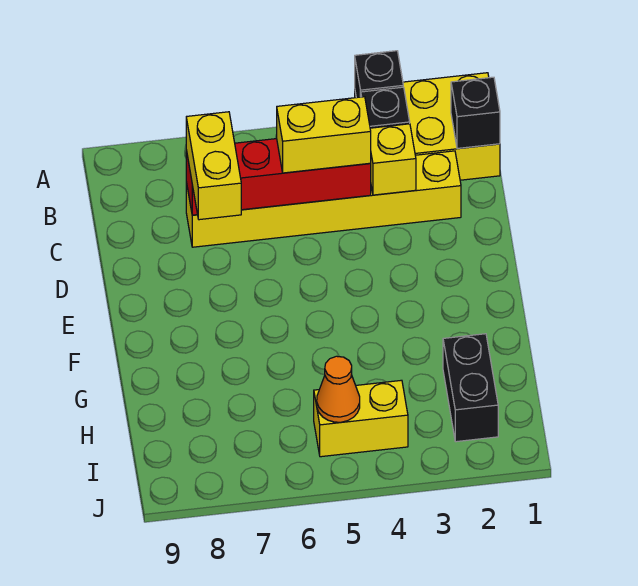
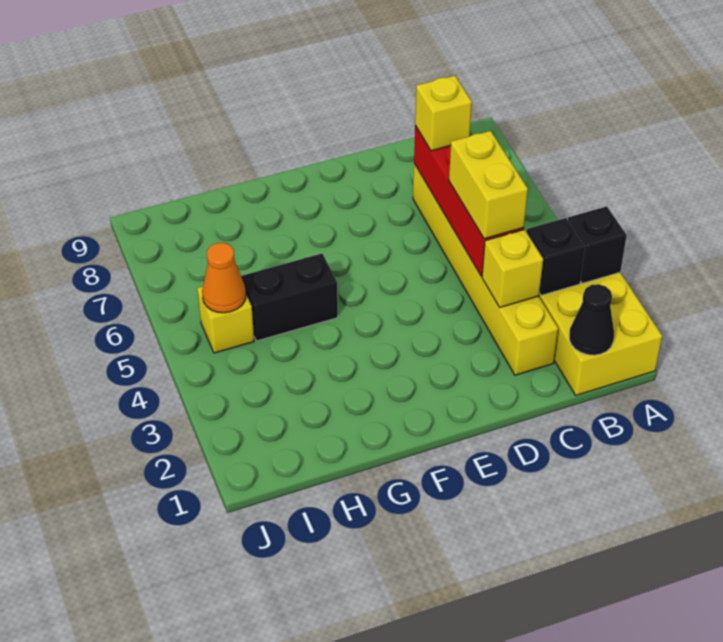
black brick B1 level 2 -> black cone B1 level 2
yellow brick C7:D7 level 3 -> yellow brick C7 level 3
black brick H2:I2 level 1 -> black brick G5:H5 level 1
yellow brick I4:I5 level 1 -> yellow brick I5 level 1

